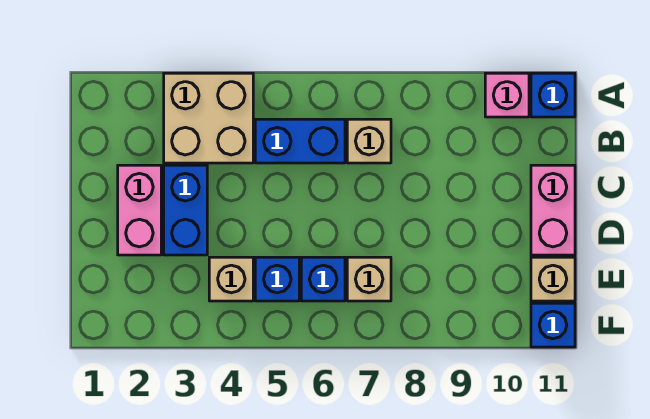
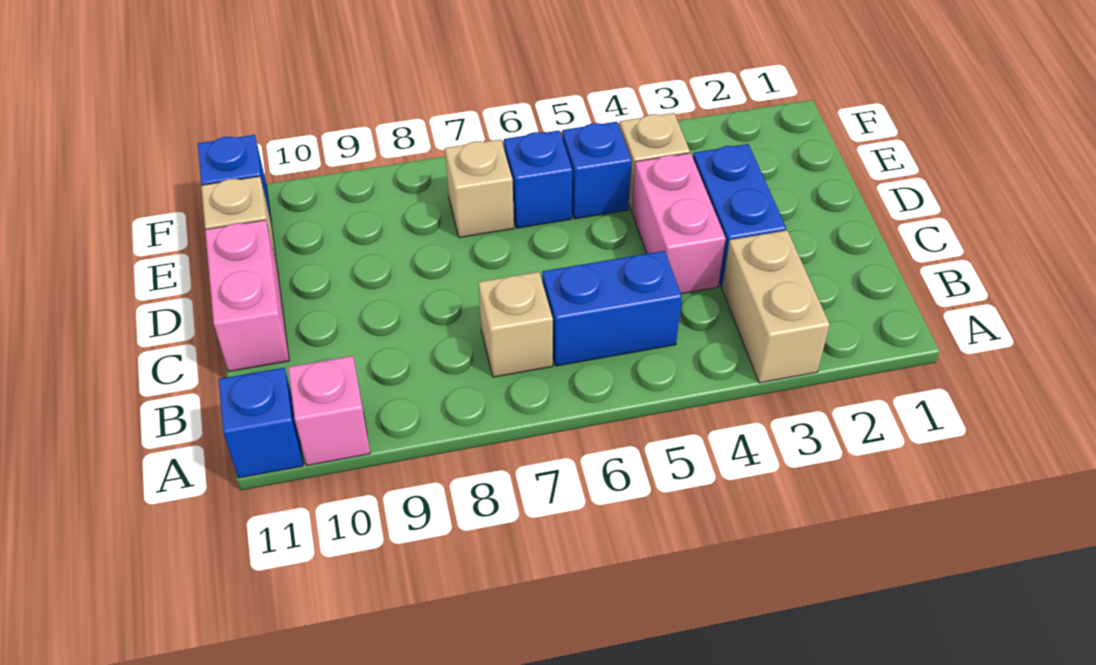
tan brick A3:B4 level 1 -> tan brick A3:B3 level 1
pink brick C2:D2 level 1 -> pink brick C4:D4 level 1

